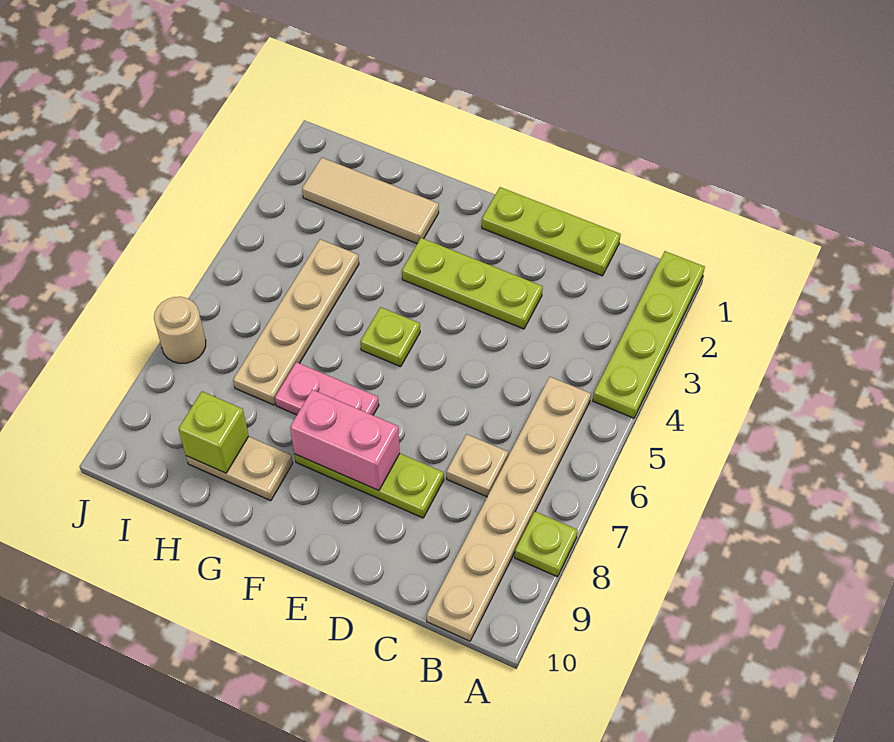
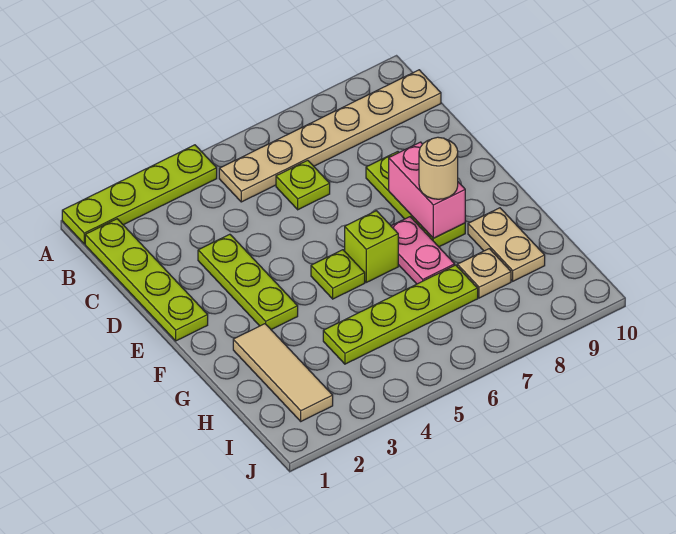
lime plate A8 level 1 -> lime plate C6 level 1
lime plate C1:E1 level 1 -> lime plate B1:E1 level 1
tan plate C7 level 1 -> tan plate H8 level 1
tan plate H4:H7 level 1 -> lime plate H4:H7 level 1
lime brick H9 level 2 -> lime brick F6 level 1
tan round brick J7 level 1 -> tan round brick F8 level 3

